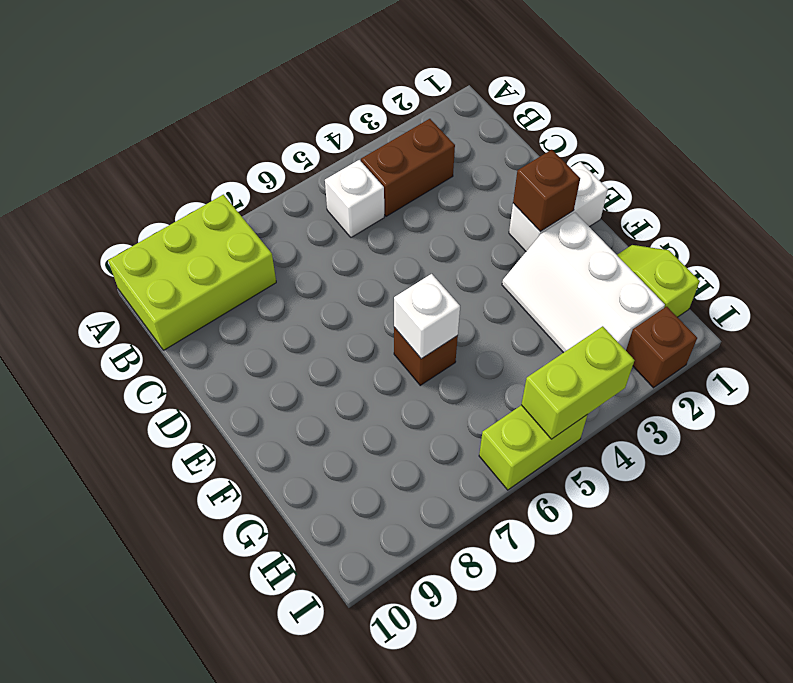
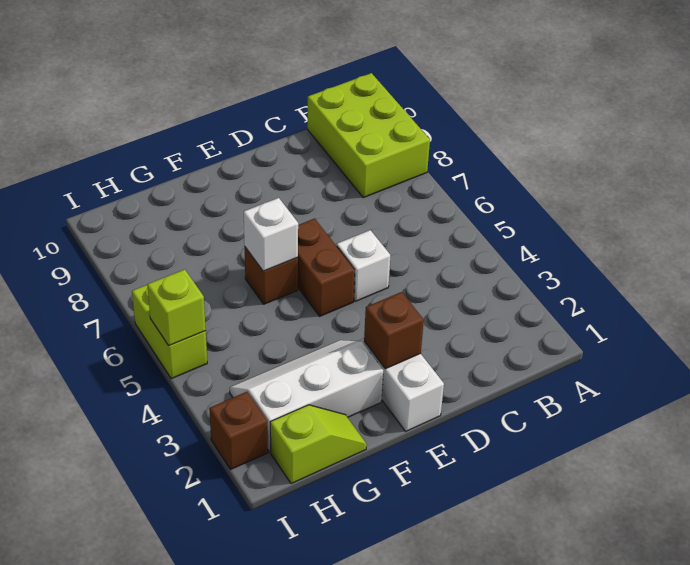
brown brick B3:B4 level 1 -> brown brick E5:E6 level 1
white brick B5 level 1 -> white brick D5 level 1
lime brick I4:I5 level 2 -> lime brick I5 level 2

